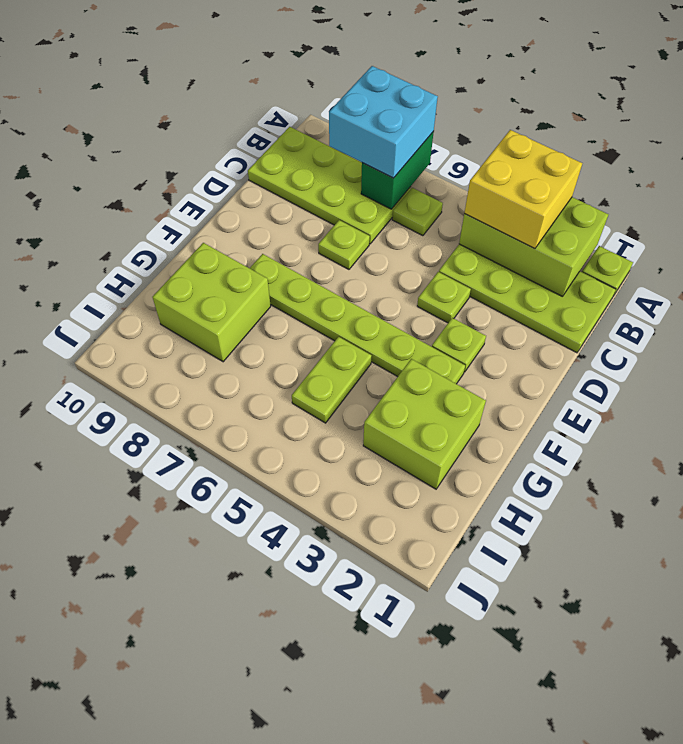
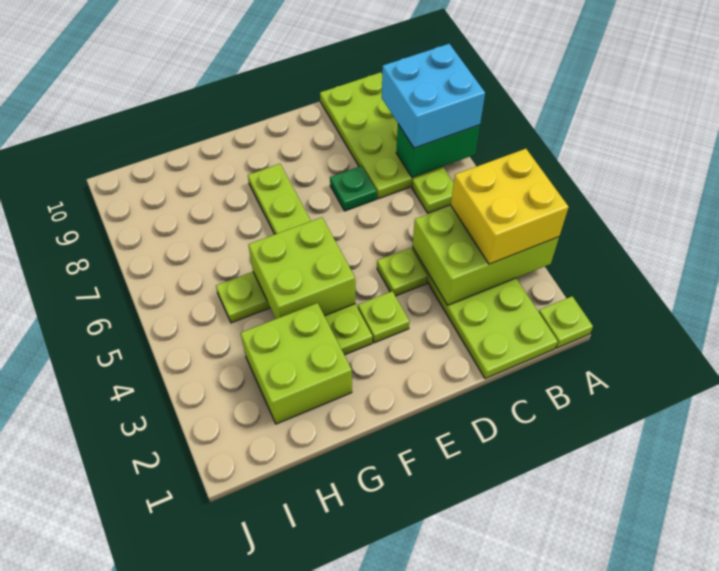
lime brick A2:B4 level 2 -> lime brick A3:C4 level 2
lime plate D7 level 1 -> green plate D7 level 1
lime brick G8:H9 level 1 -> lime brick F4:G5 level 2

